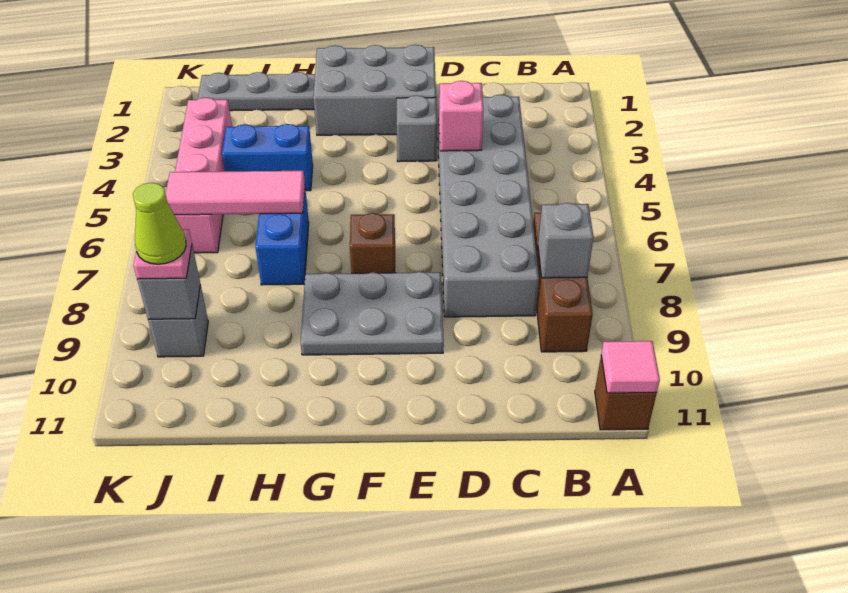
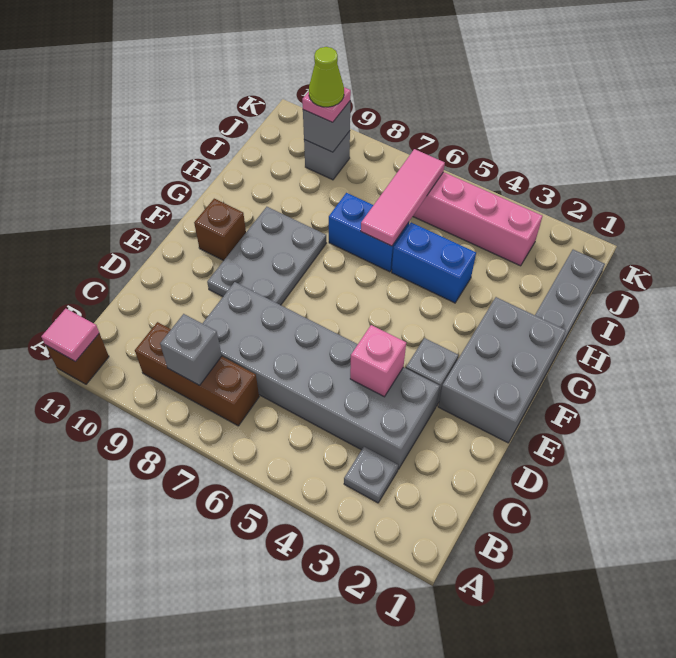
none -> grey plate B3 level 1
brown brick F7 level 1 -> brown brick F10 level 1
blue brick H4:I4 level 1 -> blue brick H4:H5 level 1

